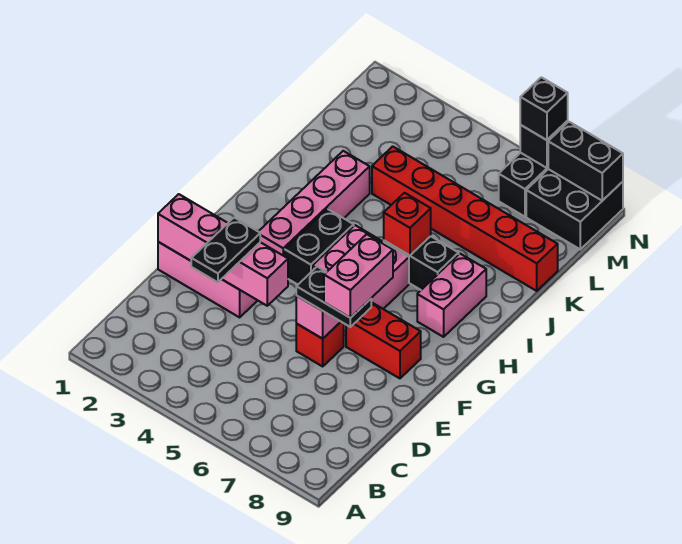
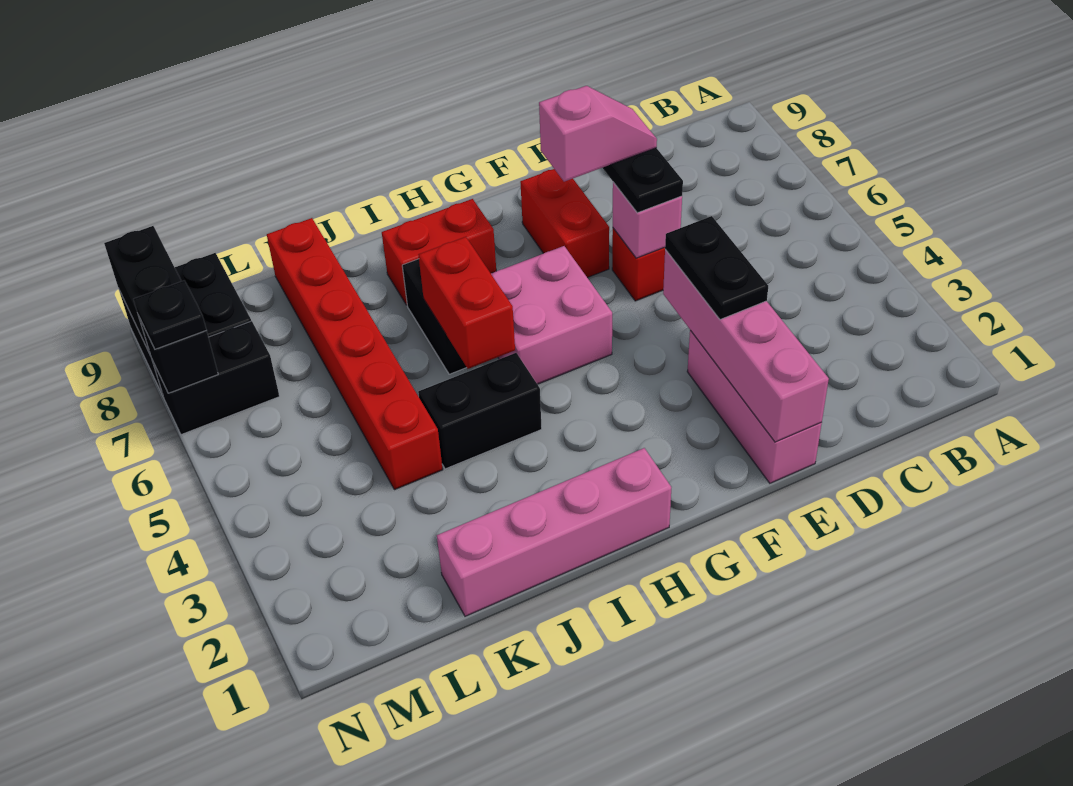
black plate D3:E3 level 3 -> black plate E3:E4 level 3
pink brick E7:F7 level 4 -> pink slope E7:F7 level 4 top F
pink brick G3:J3 level 1 -> pink brick H1:K1 level 1
black brick G4:H4 level 1 -> black brick I4:J4 level 1
pink brick H8:I8 level 1 -> red brick H8:I8 level 1
red brick I6 level 2 -> red brick I5:I6 level 2
black brick N7 level 3 -> black plate N7 level 3

